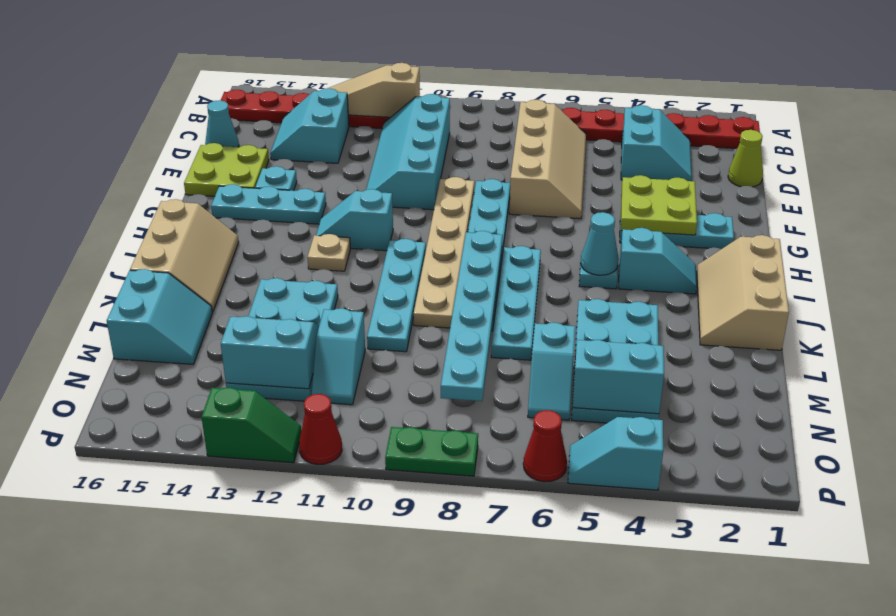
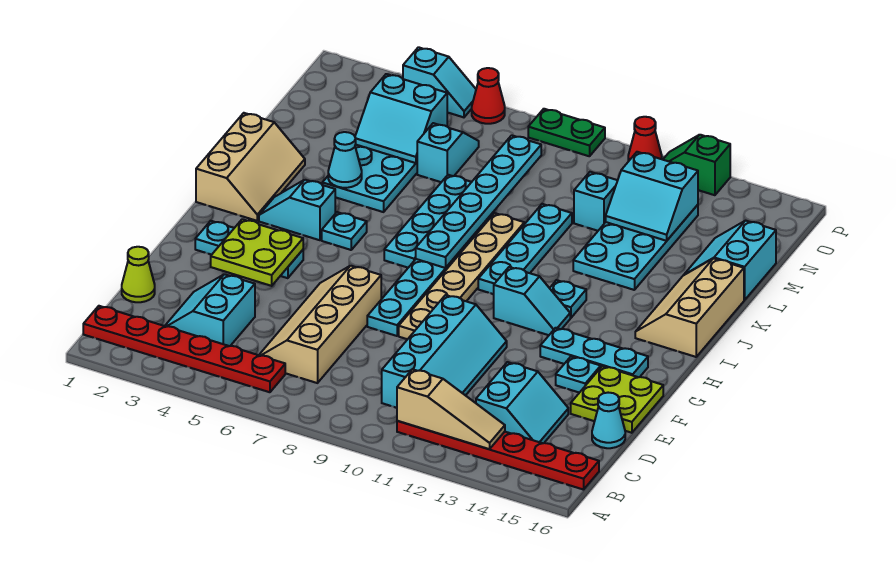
cyan cone I5 level 2 -> cyan cone K4 level 2
tan plate I12 level 1 -> cyan plate I12 level 1

